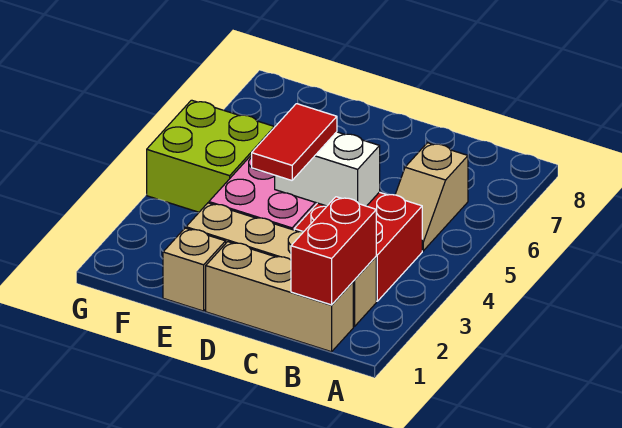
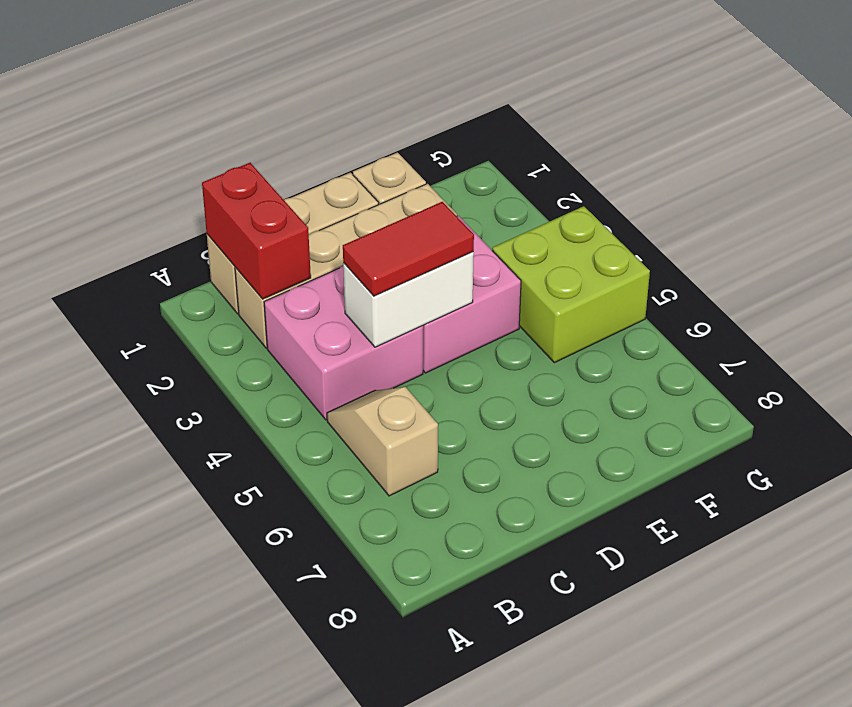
red brick B3:C4 level 1 -> pink brick B3:C4 level 1
red tile D3:D4 level 3 -> red tile C4:D4 level 3

